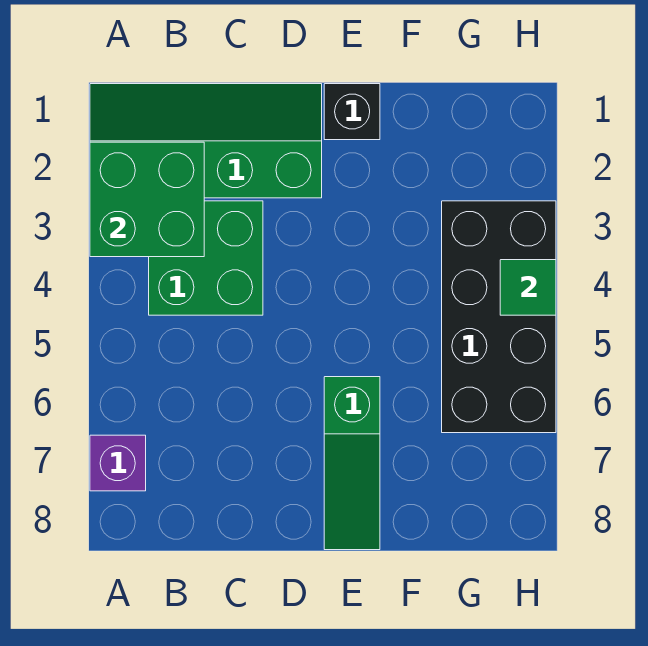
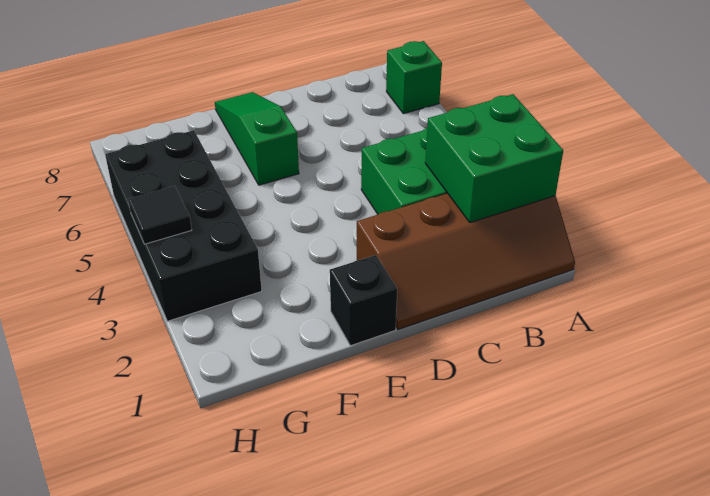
green slope A1:D2 level 1 top 2 -> brown slope A1:D2 level 1 top 2
purple brick A7 level 1 -> green brick A7 level 1
green tile H4 level 2 -> black tile H4 level 2

